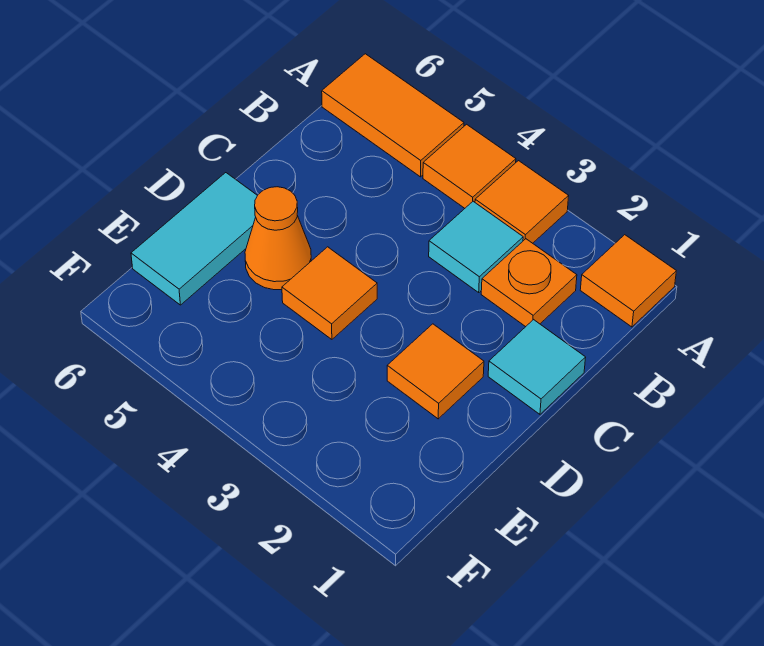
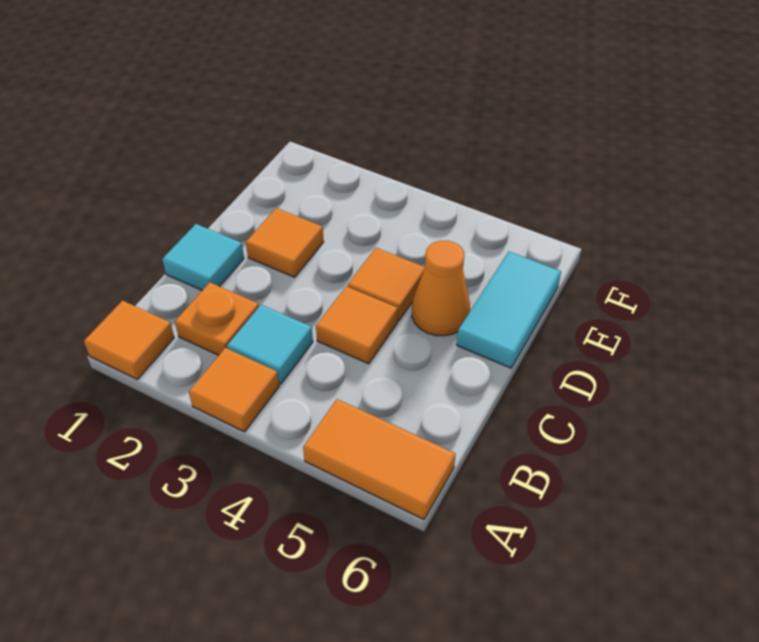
orange tile A4 level 1 -> orange tile C4 level 1

